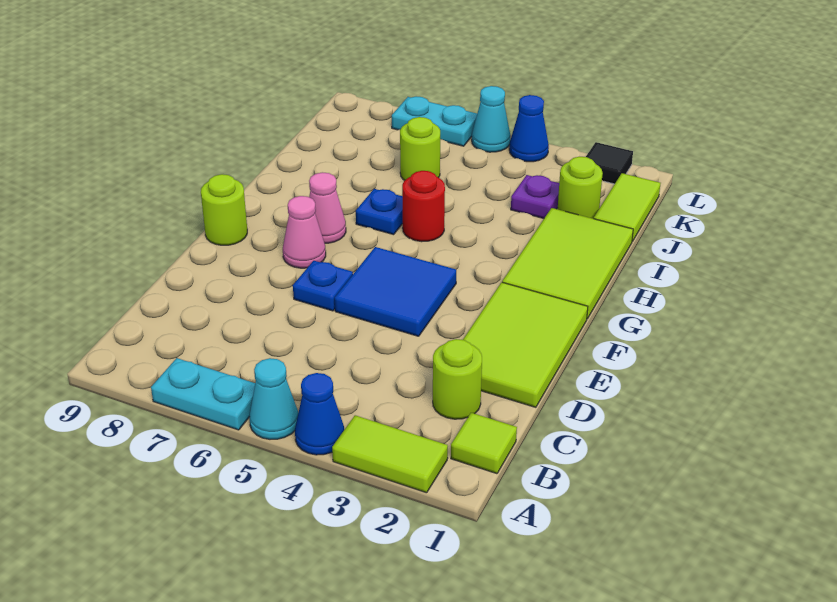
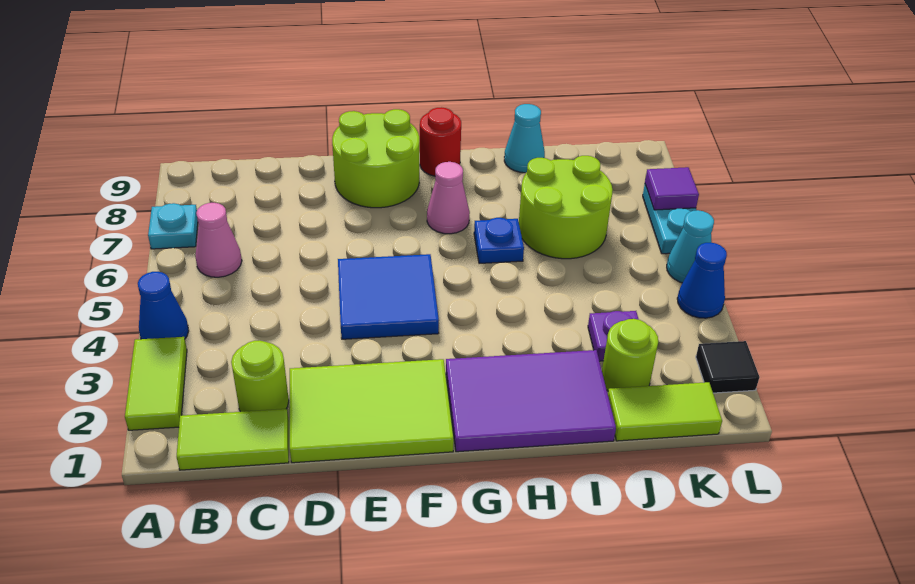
cyan cone A5 level 1 -> cyan cone I9 level 1
cyan plate A6:A7 level 1 -> cyan plate A7 level 1
lime tile B1 level 1 -> lime tile B1:C1 level 1
blue plate E6 level 1 -> none
pink cone F7 level 1 -> pink cone B6 level 1
lime round brick F9 level 1 -> lime round brick E8:F9 level 1
lime tile G1:I2 level 1 -> purple tile G1:I2 level 1
red round brick H5 level 1 -> red round brick G9 level 1
lime round brick J6 level 1 -> lime round brick I6:J7 level 1
none -> purple tile L7 level 2

